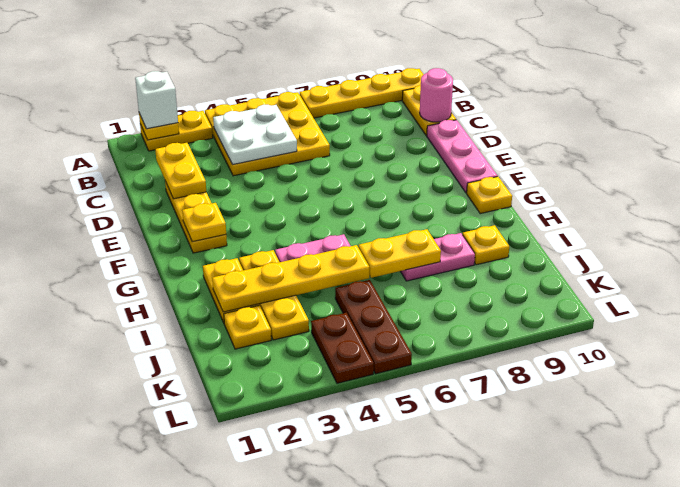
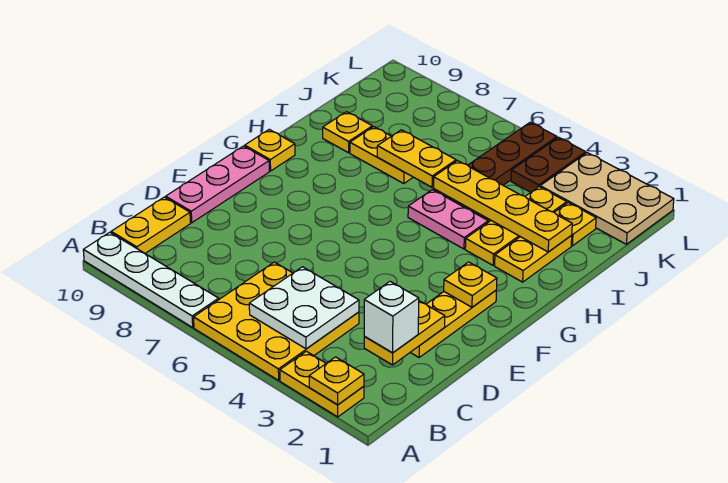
white brick A2 level 3 -> white brick C2 level 3
yellow plate A7:A10 level 1 -> white plate A7:A10 level 1
pink round brick C10 level 2 -> none
pink plate I7:I8 level 1 -> yellow plate I7:I8 level 1
none -> tan plate K1:L3 level 1

